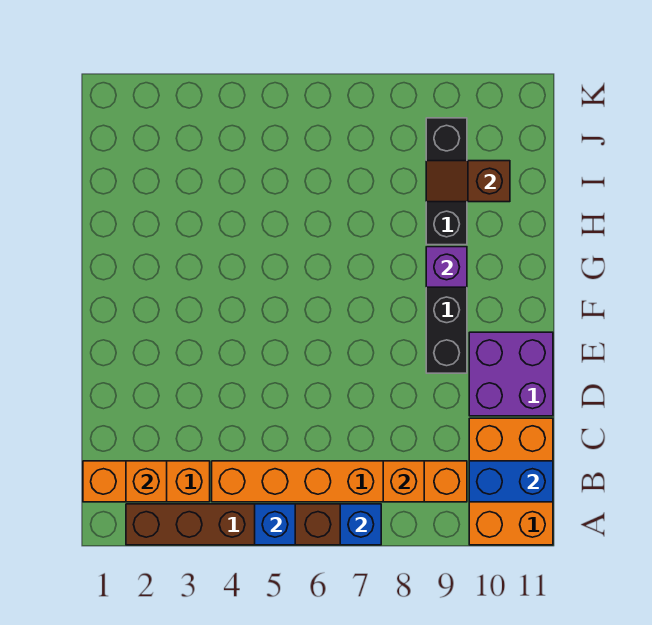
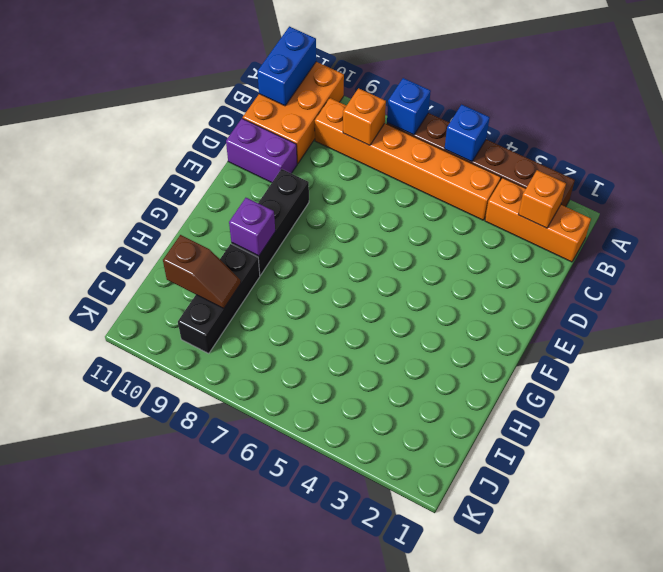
blue brick B10:B11 level 2 -> blue brick A11:B11 level 2
purple brick D10:E11 level 1 -> purple brick D10:D11 level 1

